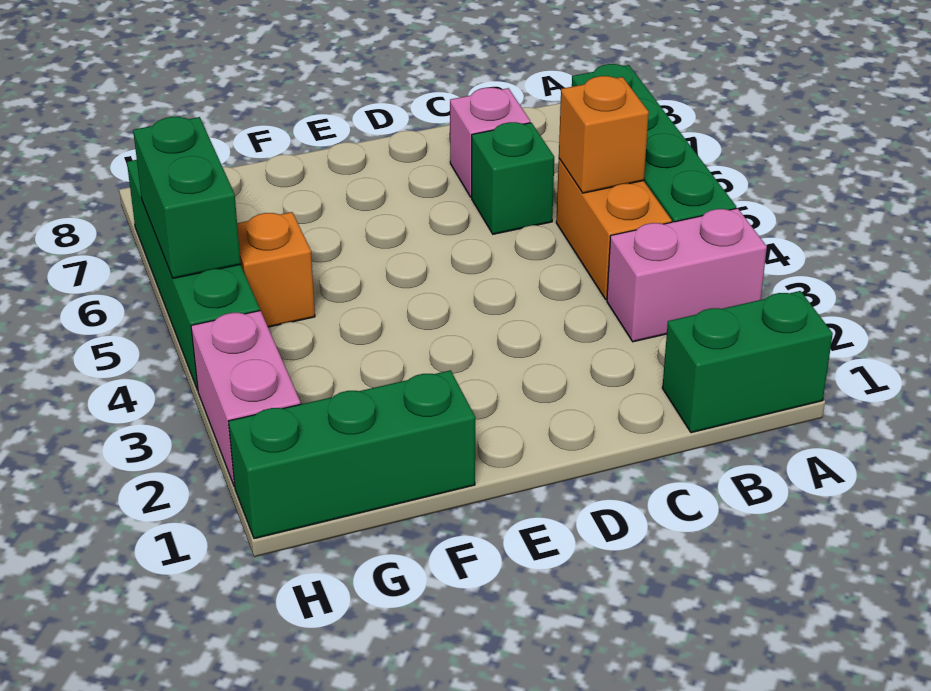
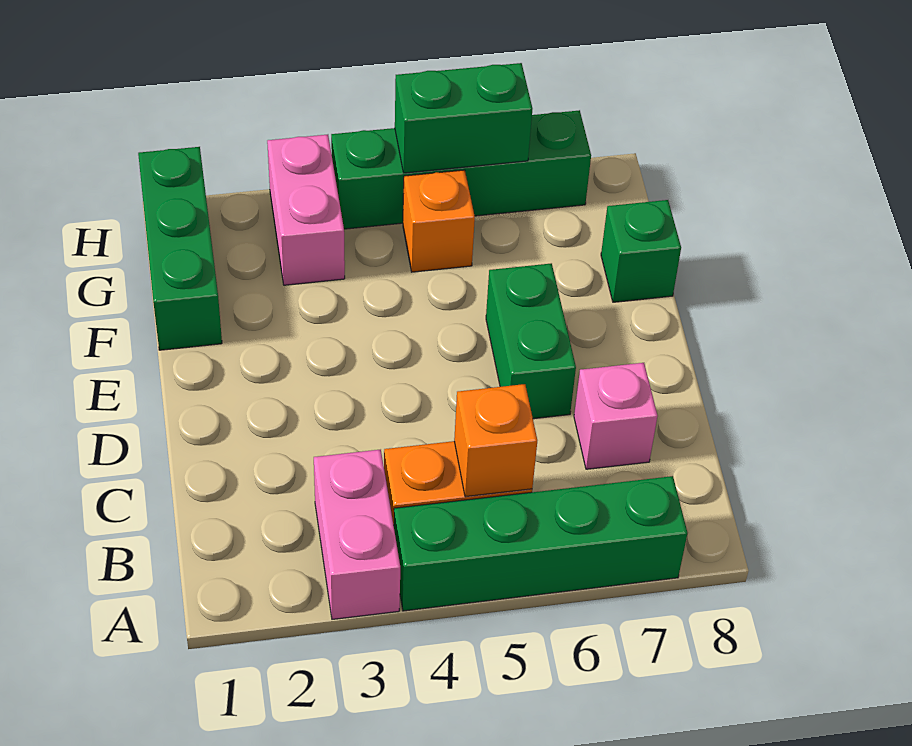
green brick A1:B1 level 1 -> green brick D6:E6 level 1
green brick C6 level 1 -> green brick F8 level 1
pink brick H2:H3 level 1 -> pink brick G3:H3 level 1

